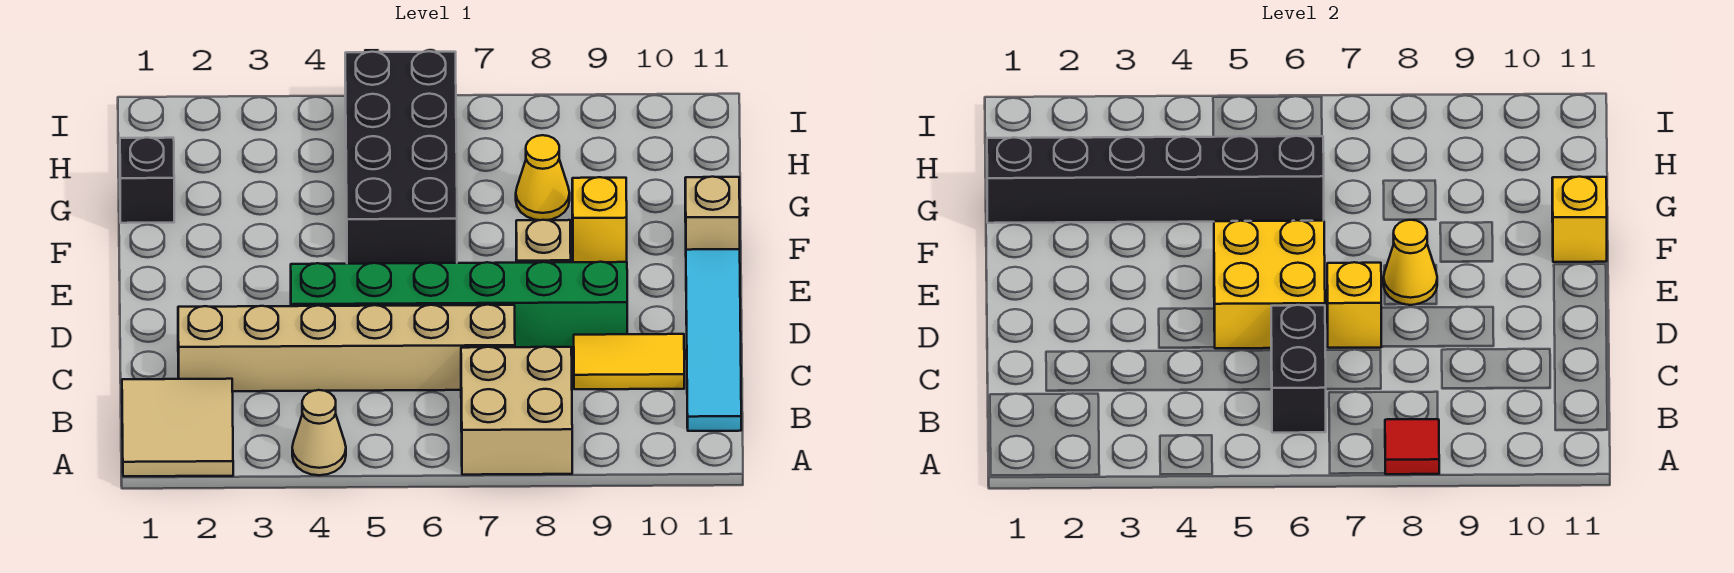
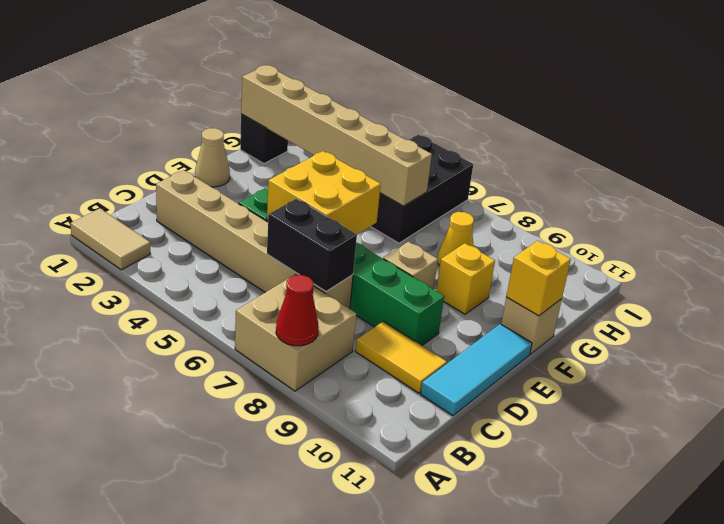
tan tile A1:B2 level 1 -> tan tile A1:A2 level 1
tan cone A4 level 1 -> tan cone E1 level 1
red tile A8 level 2 -> red cone A8 level 2
black brick B6:C6 level 2 -> black brick C6:C7 level 2
cyan tile B11:E11 level 1 -> cyan tile C11:E11 level 1
yellow brick D7 level 2 -> none
yellow cone E8 level 2 -> none
black brick F5:I6 level 1 -> black brick G5:I6 level 1
black brick G1:G6 level 2 -> tan brick G1:G6 level 2

